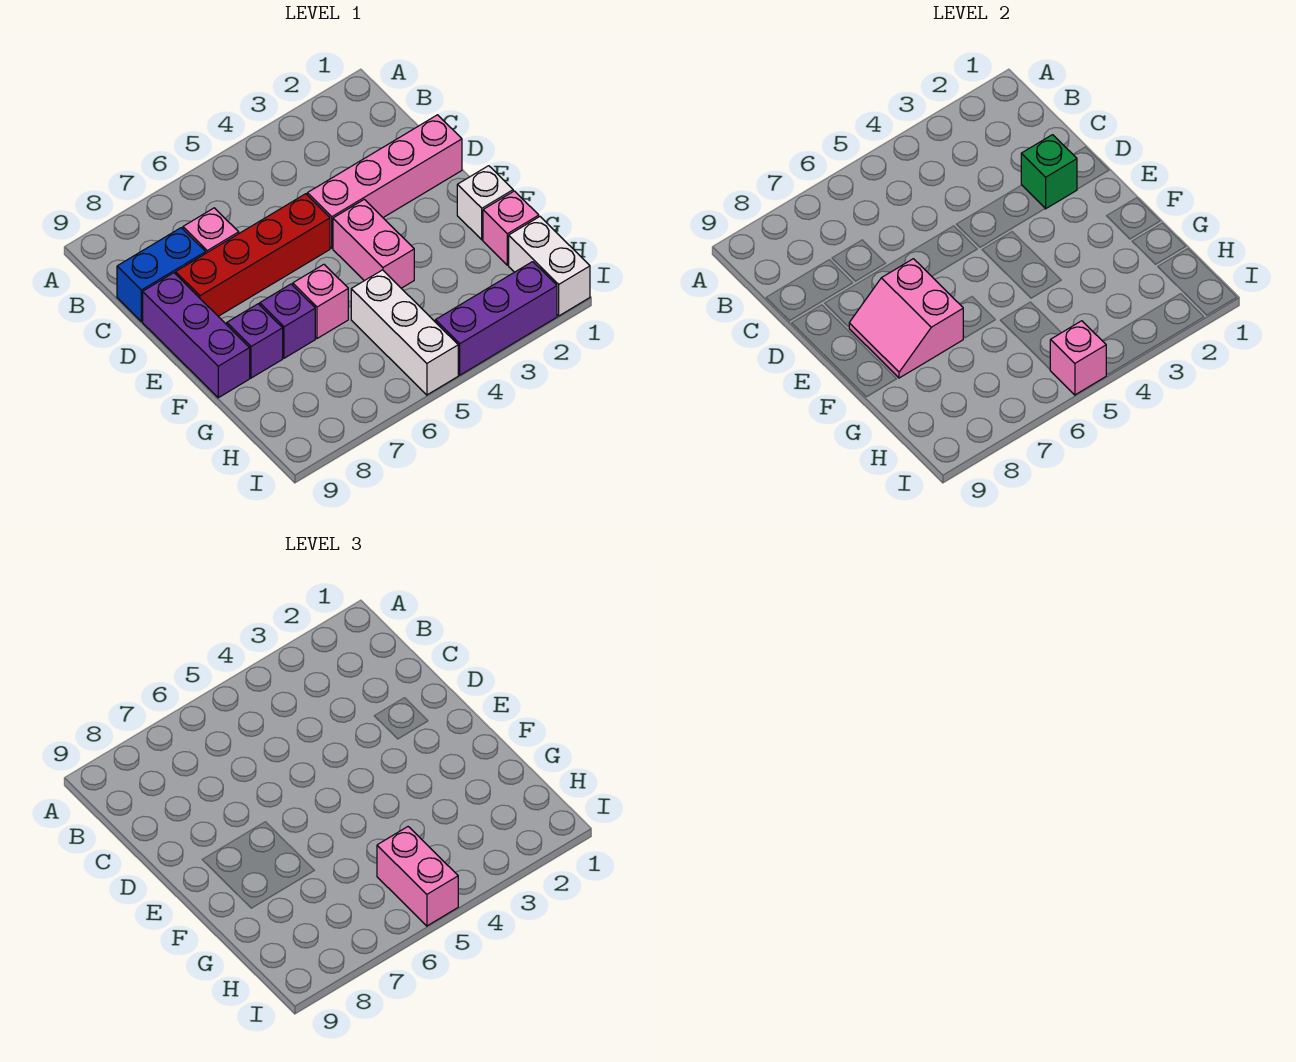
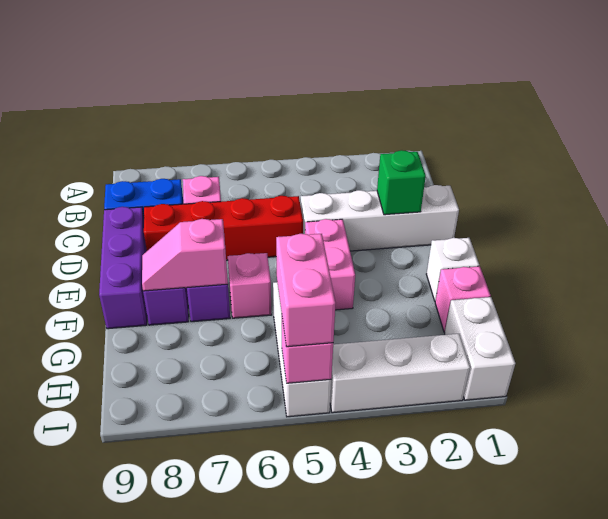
pink brick D1:D4 level 1 -> white brick D1:D4 level 1
pink slope E7:F8 level 2 top 7 -> pink slope F7:F8 level 2 top 7
purple brick I2:I4 level 1 -> white brick I2:I4 level 1

